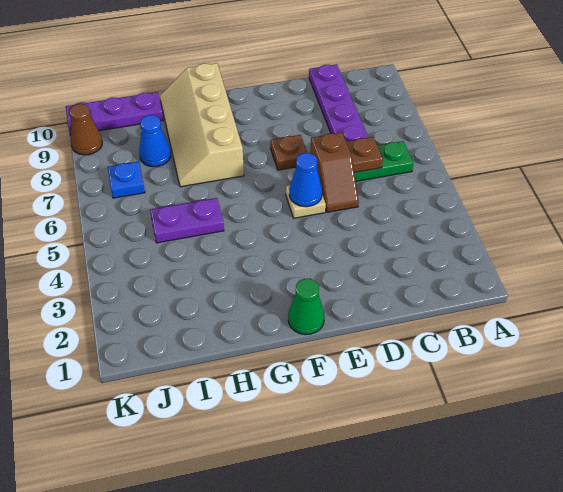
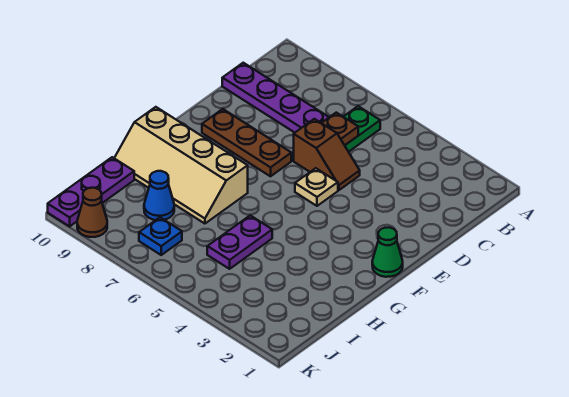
blue cone E5 level 2 -> none
brown plate E7 level 1 -> brown plate E7:E9 level 1

